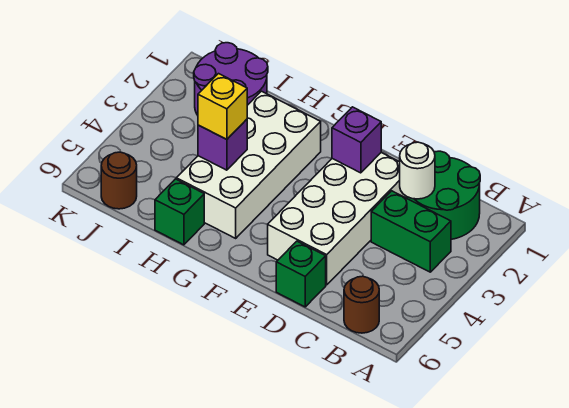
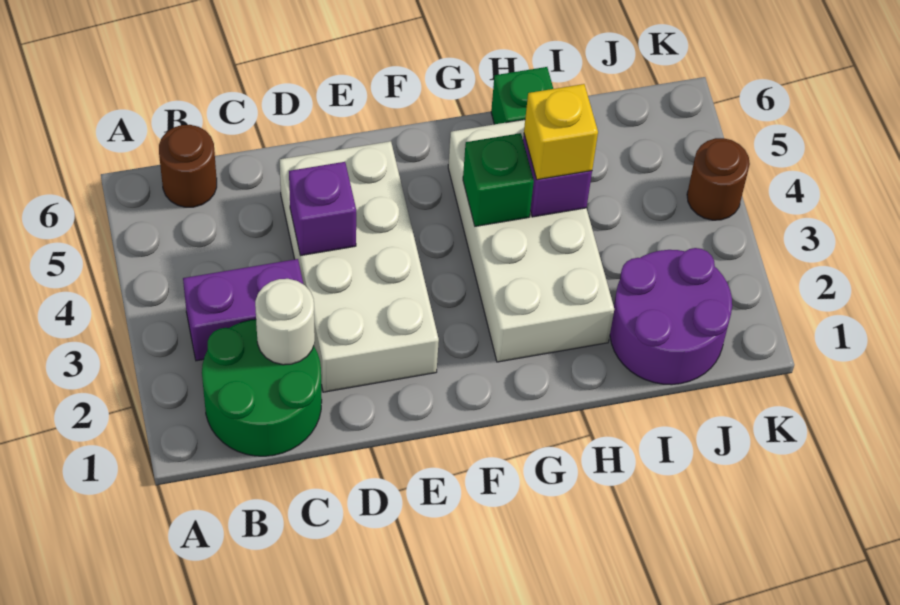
green brick B3:C3 level 1 -> purple brick B3:C3 level 1
green brick D6 level 1 -> green brick G4 level 2
purple brick E2 level 2 -> purple brick D4 level 2
brown round brick J6 level 1 -> brown round brick K4 level 1

